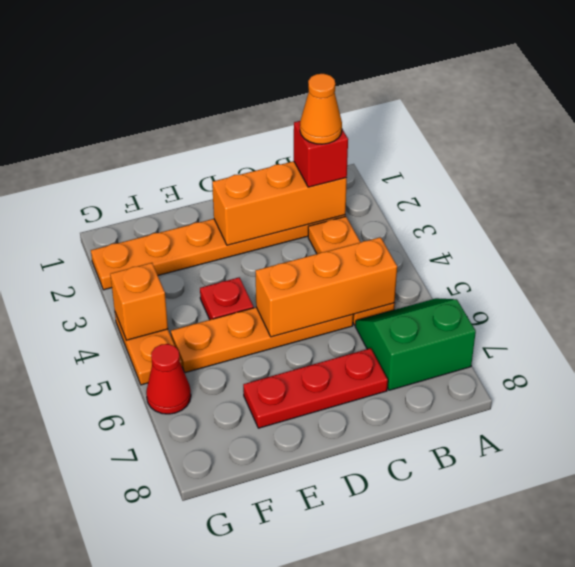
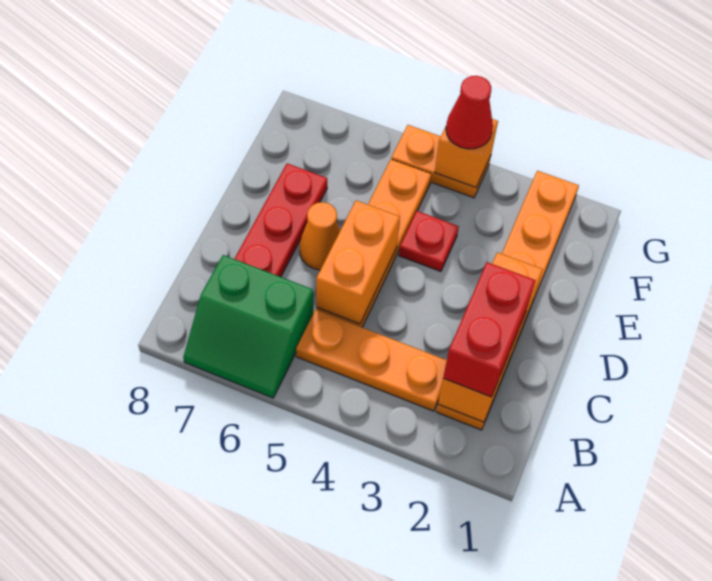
green slope A6:B7 level 1 top 7 -> green slope A6:B7 level 1 top B
red brick B2 level 3 -> red brick B2:C2 level 3
orange cone B2 level 4 -> orange cone D6 level 1
orange brick B5:D5 level 2 -> orange brick C5:D5 level 2
red cone G6 level 1 -> red cone G4 level 3

